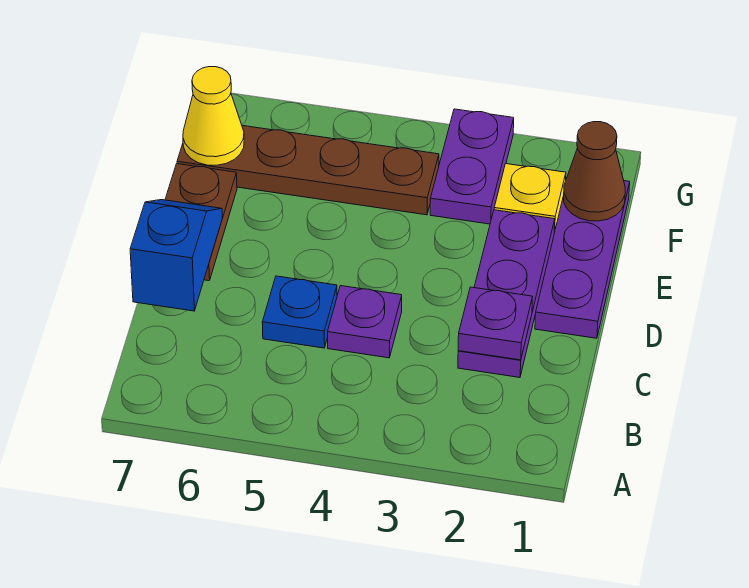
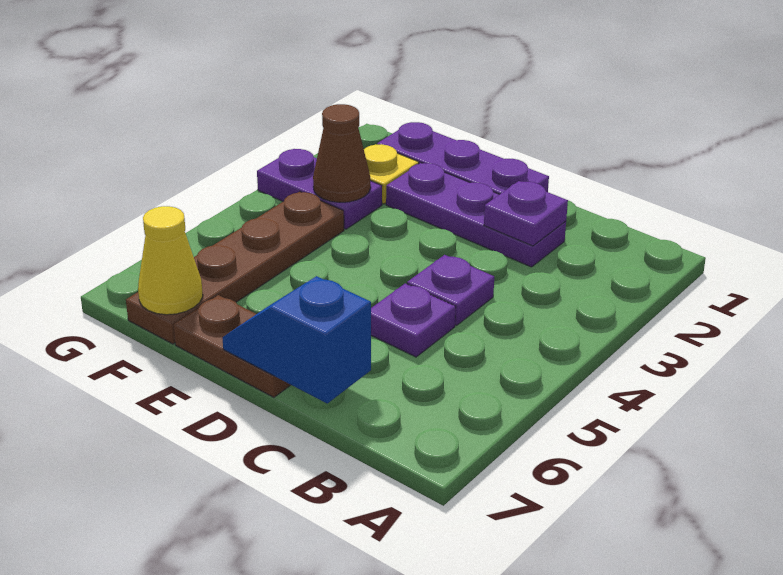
blue plate C5 level 1 -> purple plate C5 level 1
brown cone F1 level 2 -> brown cone F3 level 2

